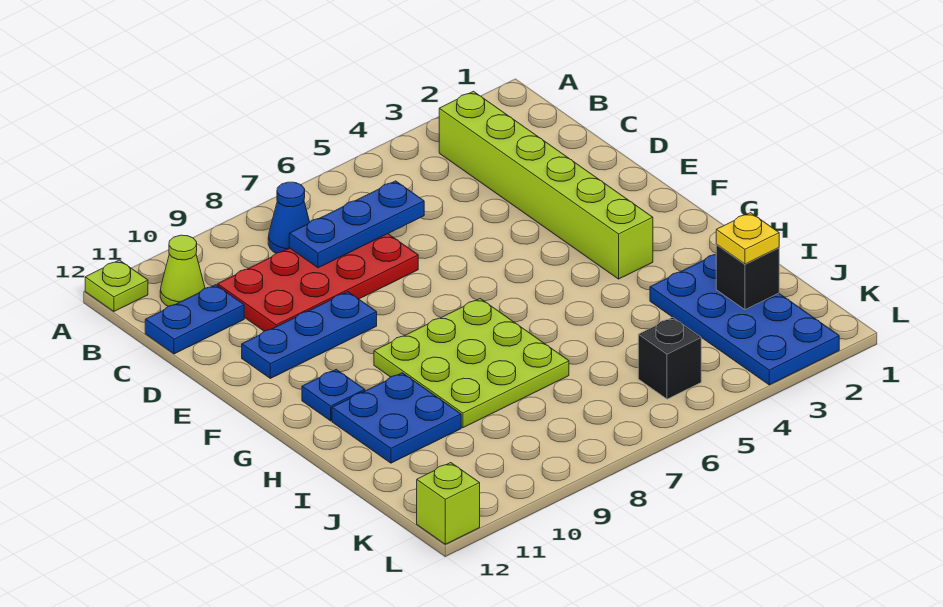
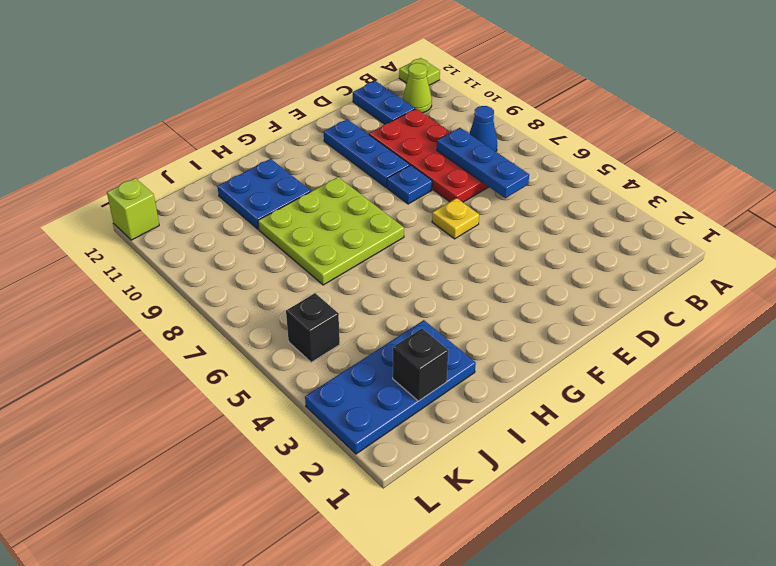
lime brick B3:G3 level 1 -> none
blue plate G11 level 1 -> blue plate E8 level 1
yellow plate J2 level 3 -> yellow plate E6 level 1

